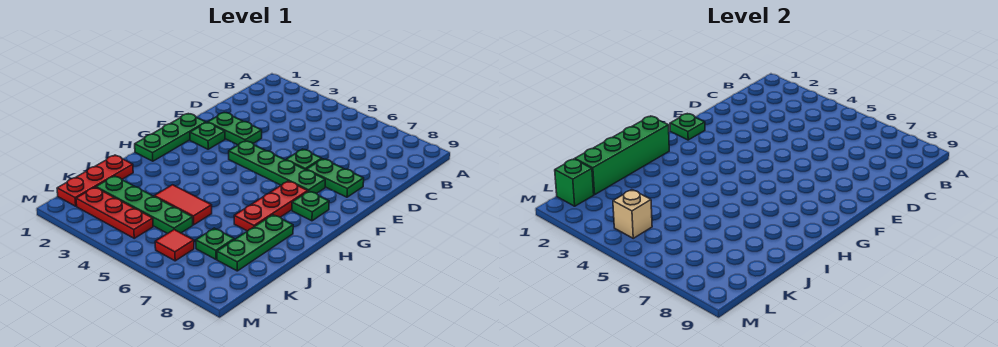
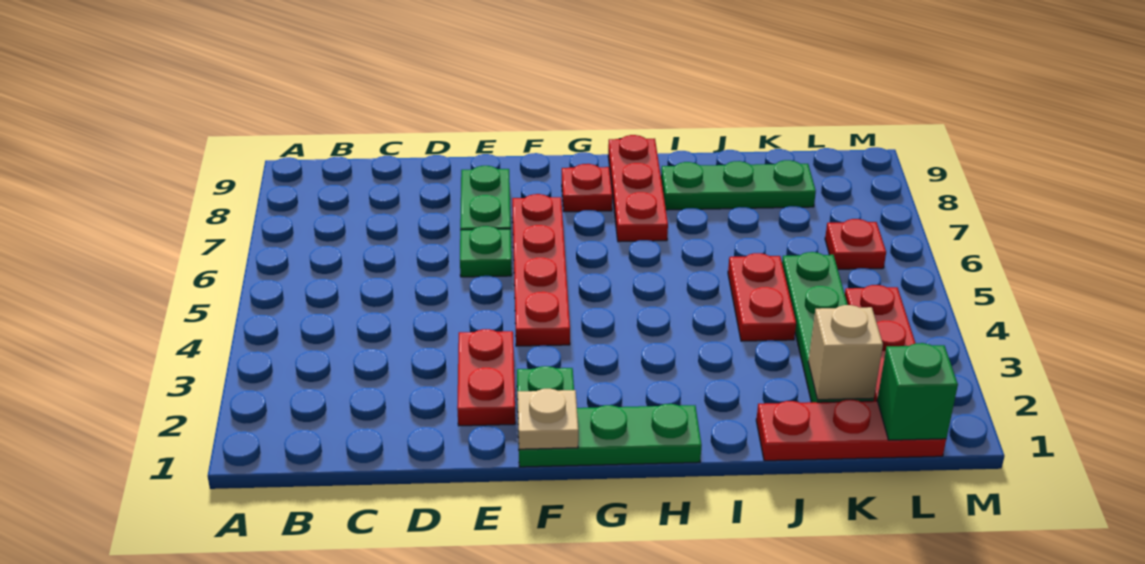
green plate E2:E3 level 1 -> red plate E2:E3 level 1
green plate F1 level 2 -> tan plate F1 level 2
green plate F4:F7 level 1 -> red plate F4:F7 level 1
red plate G7:I7 level 1 -> red plate H7:H9 level 1
green plate G8 level 1 -> red plate G8 level 1
green brick H1:K1 level 2 -> none
red tile J4:J5 level 1 -> red plate J4:J5 level 1
green plate K7 level 1 -> none
tan brick L4 level 2 -> tan brick K2 level 2
red tile L6 level 1 -> red plate L6 level 1

